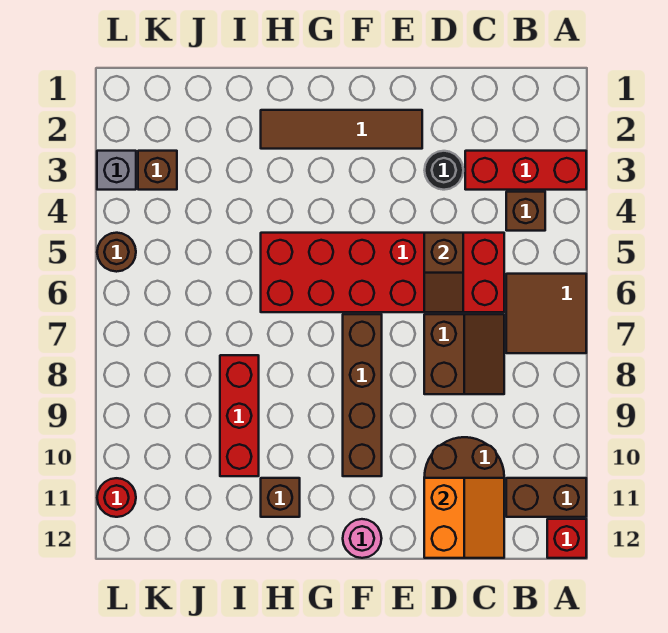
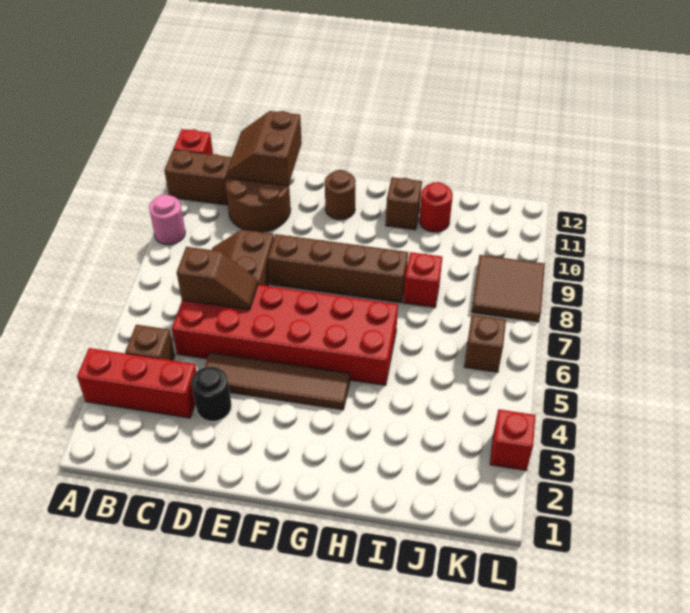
brown tile A6:B7 level 1 -> brown tile K8:L9 level 1
orange slope C11:D12 level 2 top D -> brown slope C11:D12 level 2 top D
brown slope D5:D6 level 2 top 5 -> brown slope C6:D6 level 2 top C
brown tile E2:H2 level 1 -> brown tile D4:G4 level 1
brown brick F7:F10 level 1 -> brown brick E8:H8 level 1
pink round brick F12 level 1 -> pink round brick A9 level 1
red brick I8:I10 level 1 -> red brick I8 level 1
brown brick K3 level 1 -> brown brick K6 level 1
grey brick L3 level 1 -> red brick L3 level 1
brown round brick L5 level 1 -> brown round brick F11 level 1
red round brick L11 level 1 -> red round brick I11 level 1

